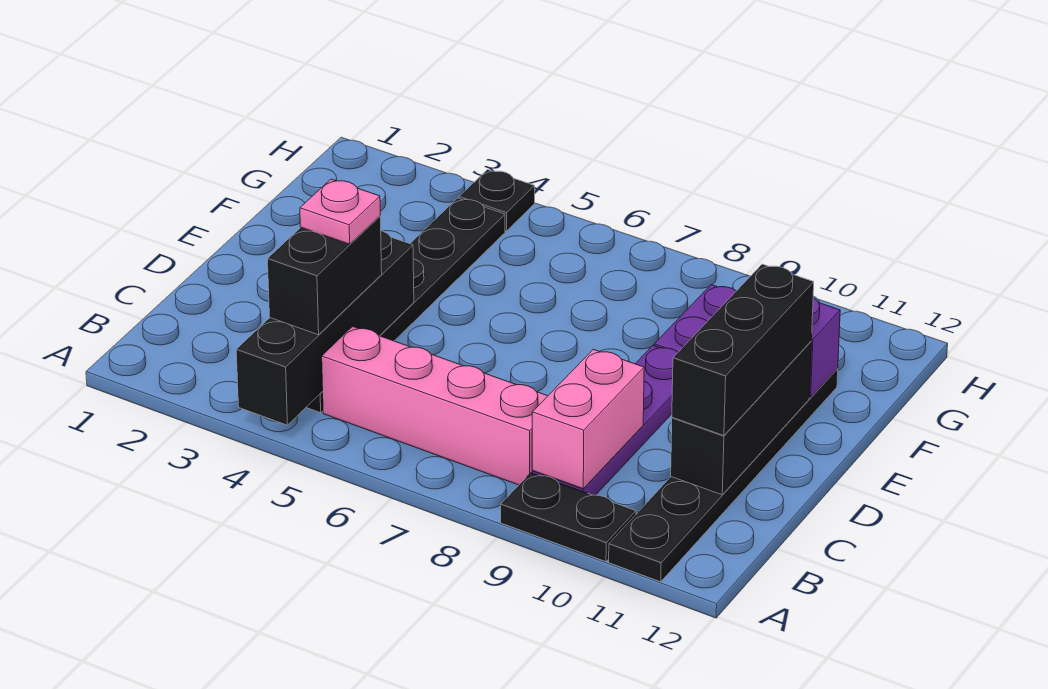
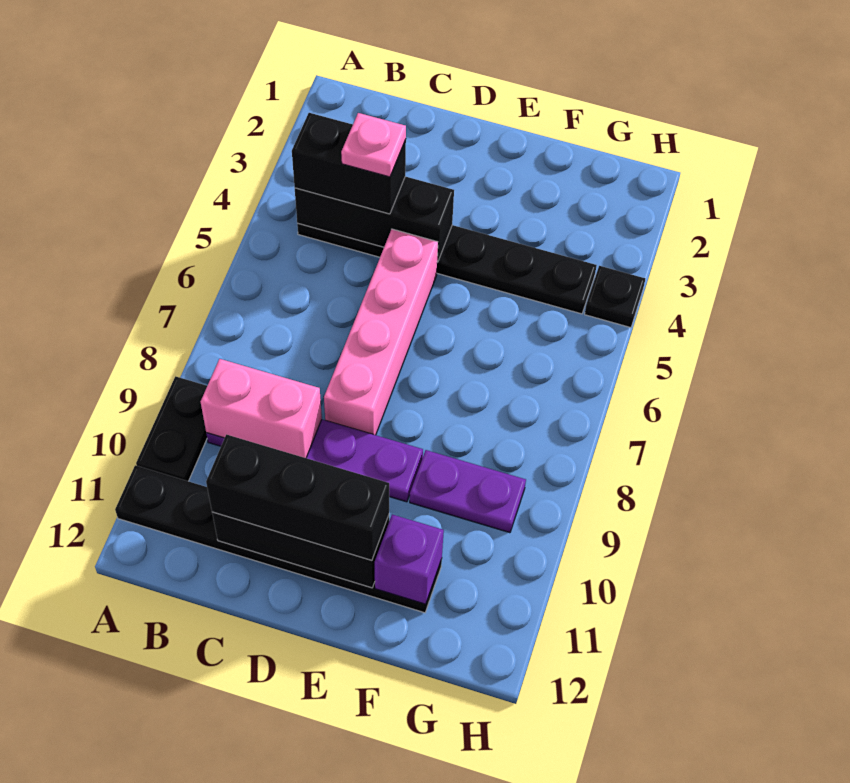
black brick A4:D4 level 2 -> black brick B4:D4 level 2
pink brick B5:B8 level 1 -> pink brick D5:D8 level 1

